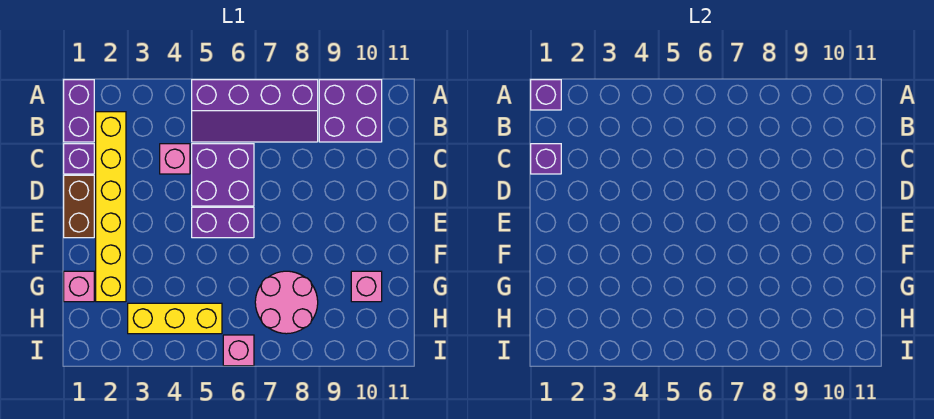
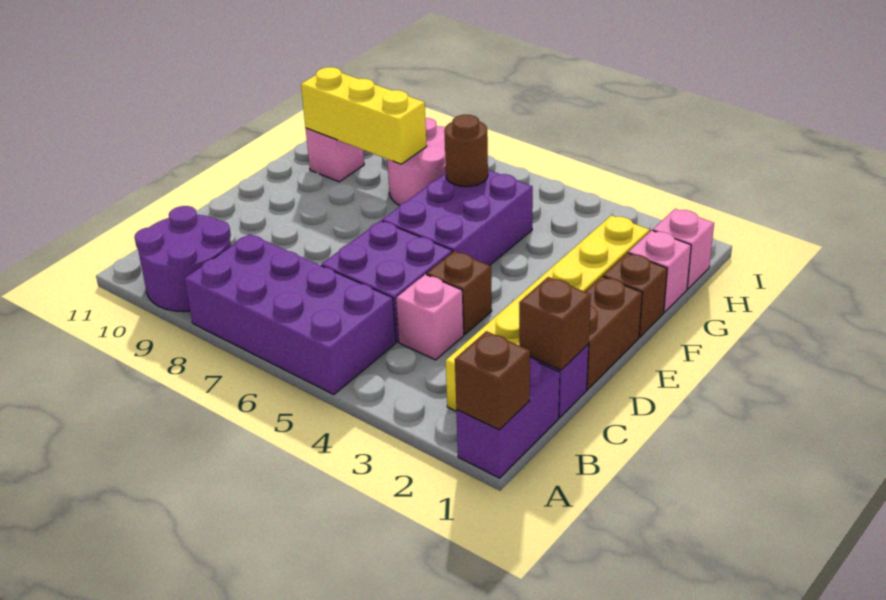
purple brick A1 level 2 -> brown brick A1 level 2
purple slope A5:B8 level 1 top A -> purple brick A5:B8 level 1
purple brick A9:B10 level 1 -> purple round brick A9:B10 level 1
purple brick C1 level 2 -> brown brick C1 level 2
none -> brown brick D4 level 1
purple brick E5:E6 level 1 -> purple brick E5:G6 level 1
none -> brown brick F1 level 1
none -> brown round brick G6 level 2
yellow brick H3:H5 level 1 -> yellow brick G8:G10 level 2
pink brick I6 level 1 -> pink brick H1 level 1

